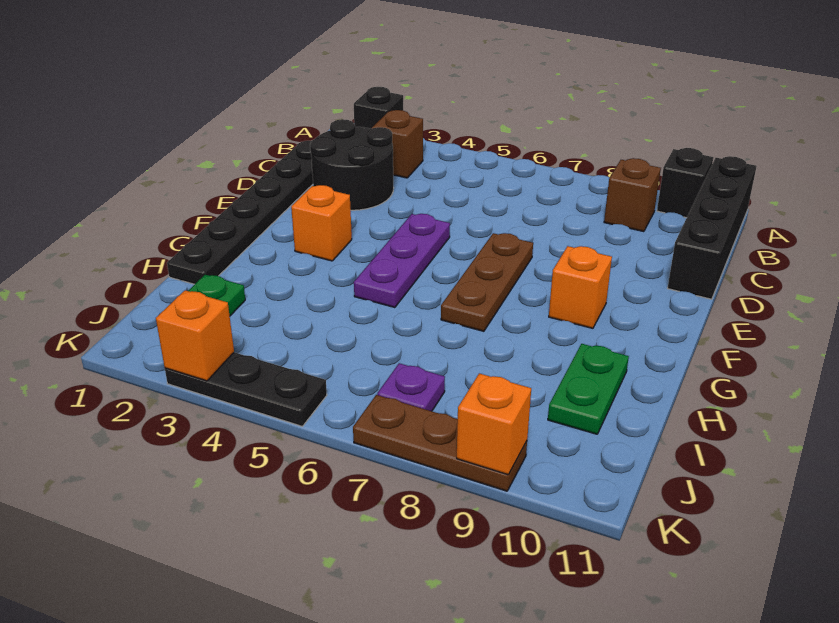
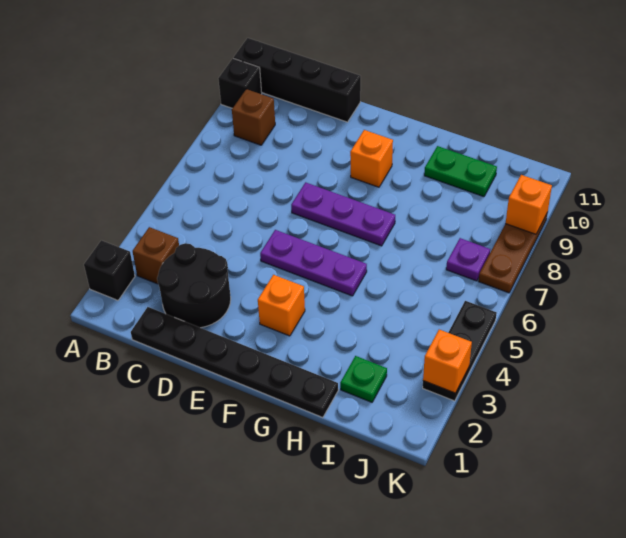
brown plate E7:G7 level 1 -> purple plate E7:G7 level 1

